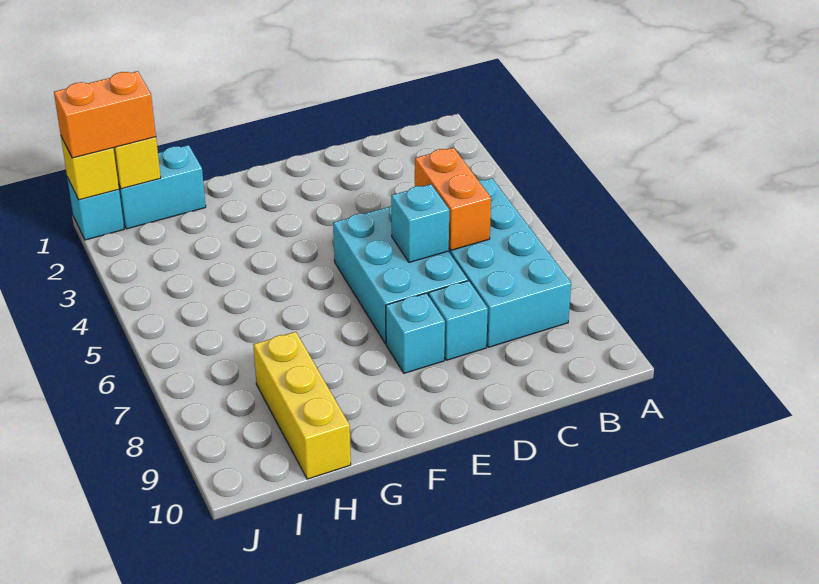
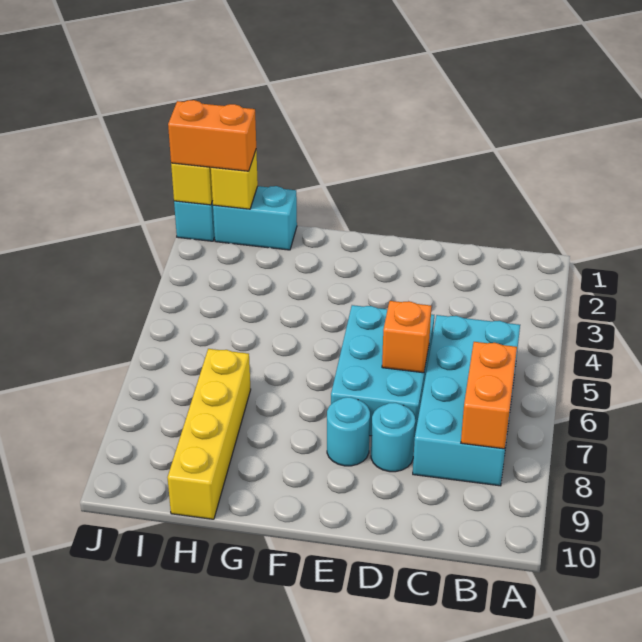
orange brick C5:C6 level 2 -> orange brick B7:B8 level 2
cyan brick D6 level 2 -> orange brick D6 level 2
cyan brick D8 level 1 -> cyan round brick D8 level 1
cyan brick E8 level 1 -> cyan round brick E8 level 1
yellow brick H8:H10 level 1 -> yellow brick H7:H10 level 1

